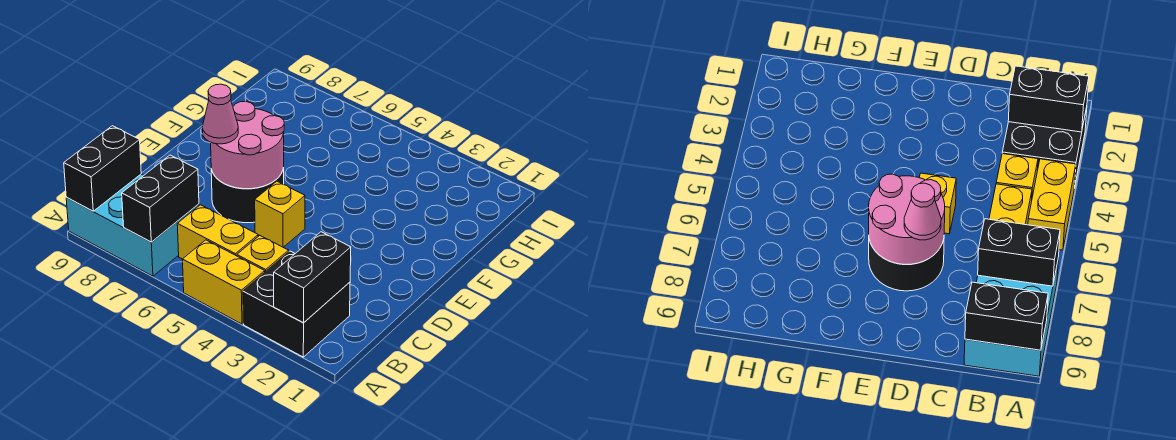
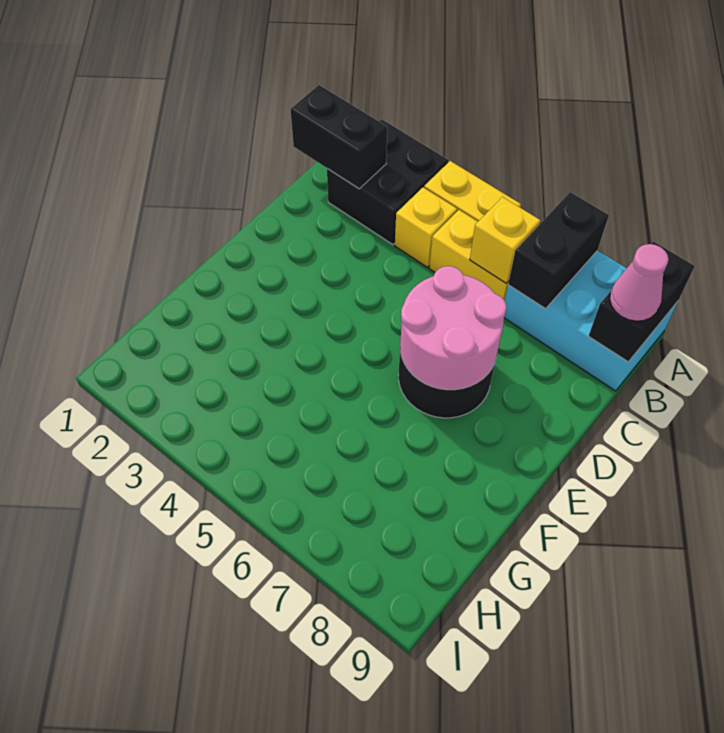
black brick A2:B2 level 2 -> black brick B1:B2 level 2
yellow brick D5 level 1 -> yellow brick B6 level 2
pink cone D7 level 3 -> pink cone B9 level 3

